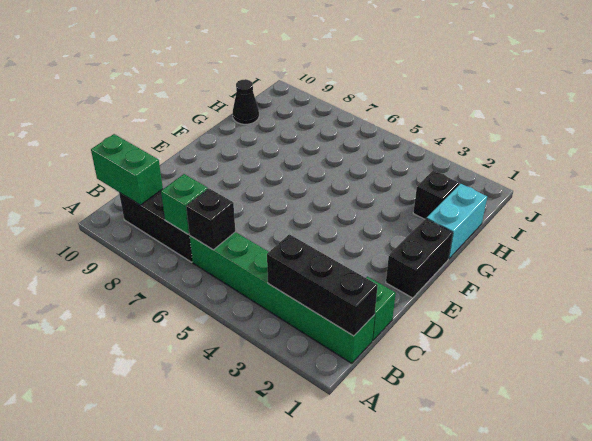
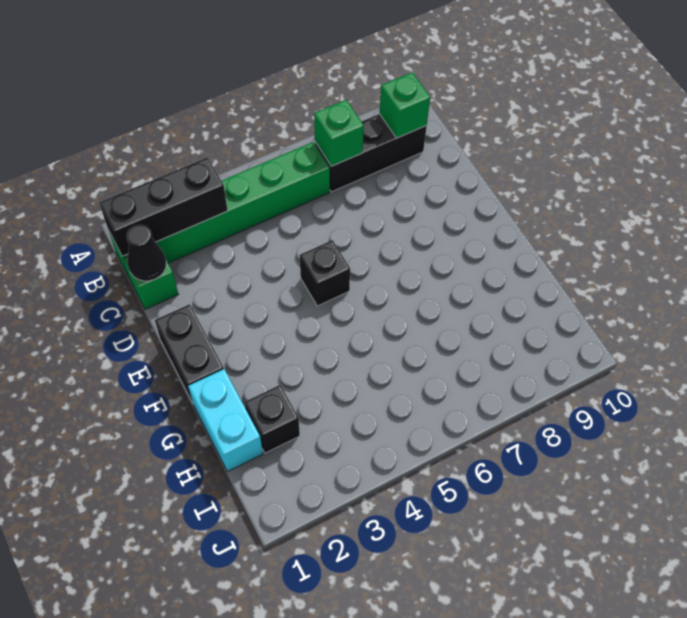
black brick B6 level 2 -> black brick E5 level 1
green brick B9:B10 level 2 -> green brick B9 level 2
black cone H10 level 1 -> black cone C1 level 2

